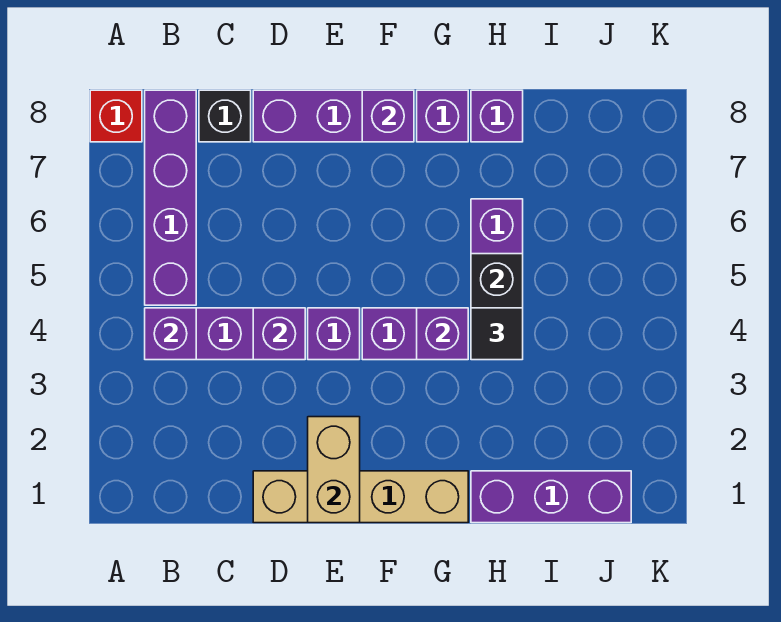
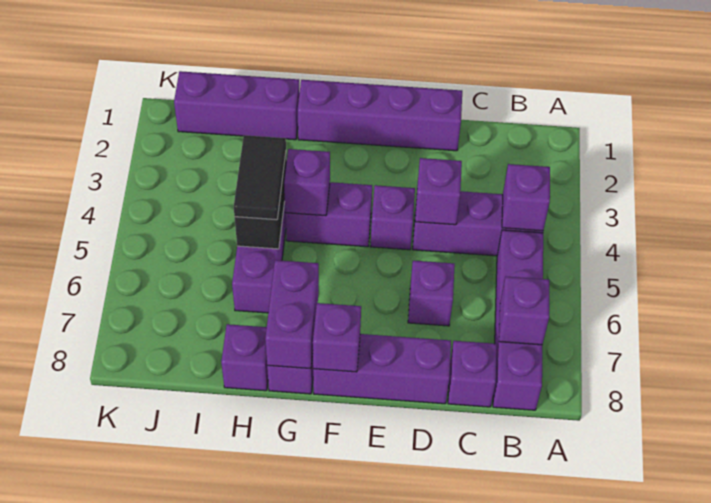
red brick A8 level 1 -> none
none -> purple brick B7 level 2
black brick C8 level 1 -> purple brick C8 level 1
tan brick D1:G1 level 1 -> purple brick D1:G1 level 1
none -> purple brick D6 level 1
tan brick E1:E2 level 2 -> none
none -> purple brick G7:G8 level 2
black tile H4 level 3 -> black tile H4:H5 level 3

